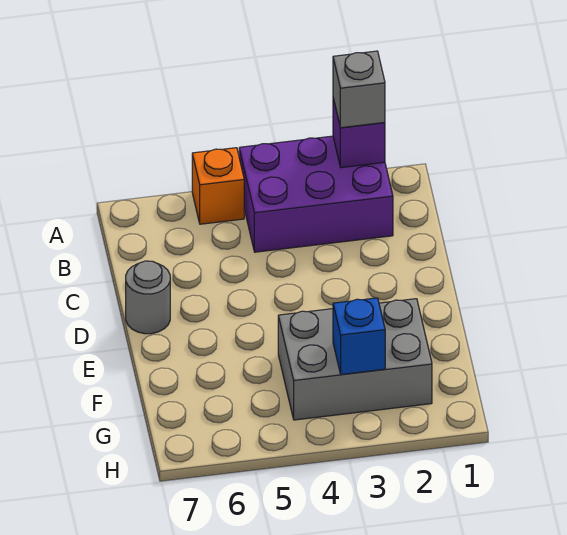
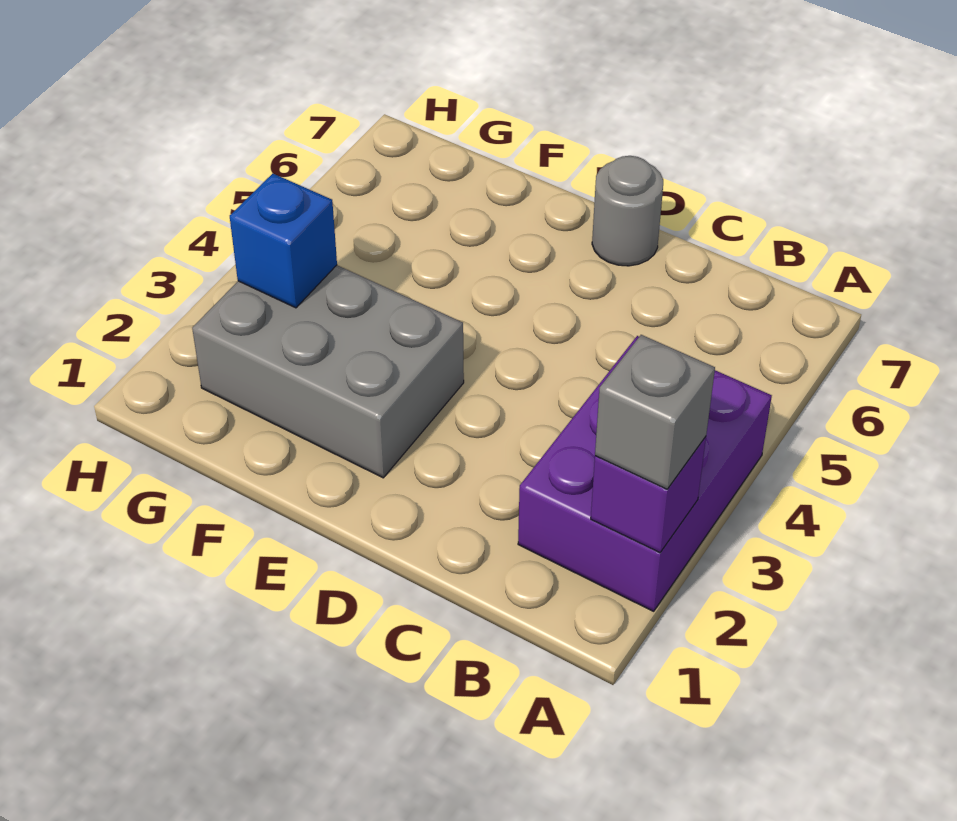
orange brick A5 level 1 -> none
grey brick F2:G4 level 1 -> grey brick E2:G3 level 1

